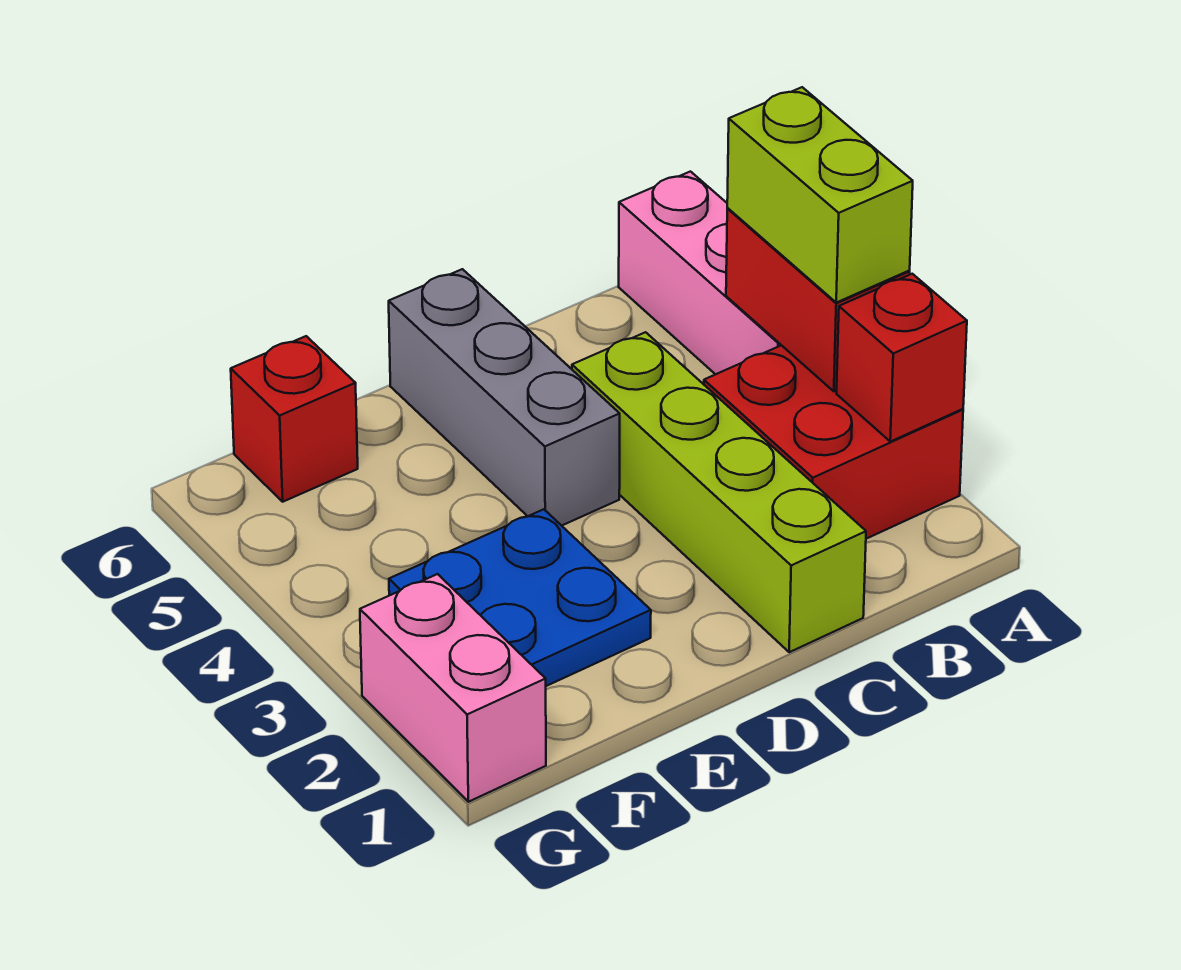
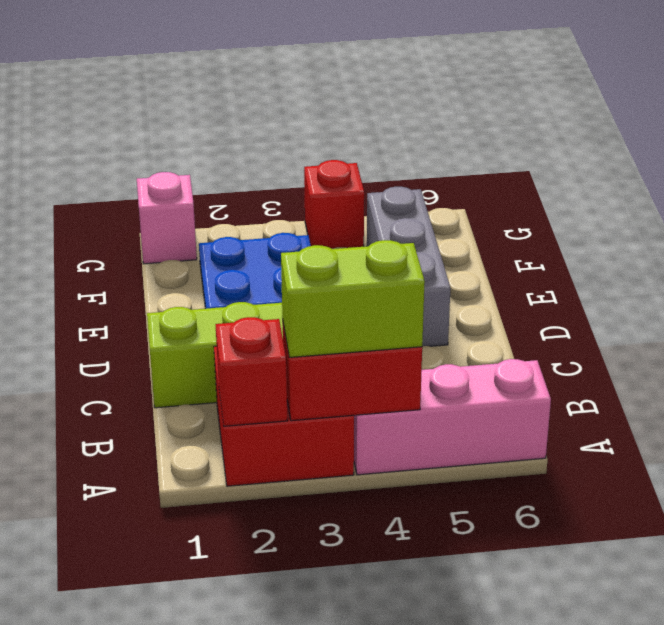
grey brick D4:D6 level 1 -> grey brick D5:F5 level 1
red brick F6 level 1 -> red brick G4 level 1
pink brick G1:G2 level 1 -> pink brick G1 level 1

